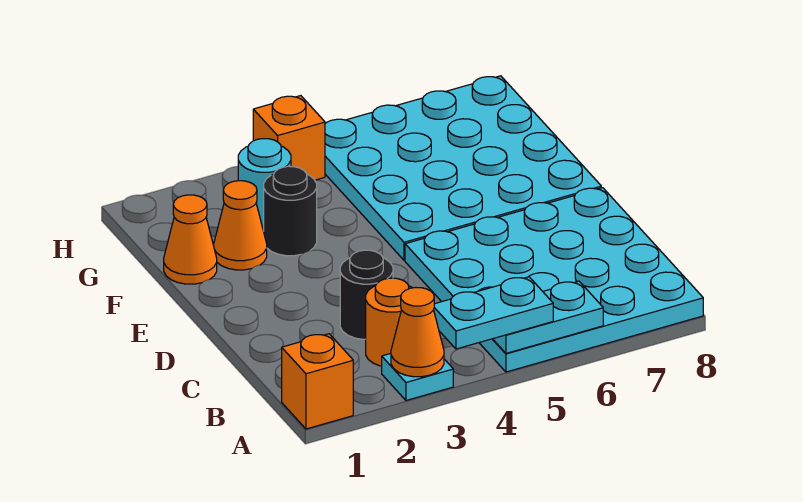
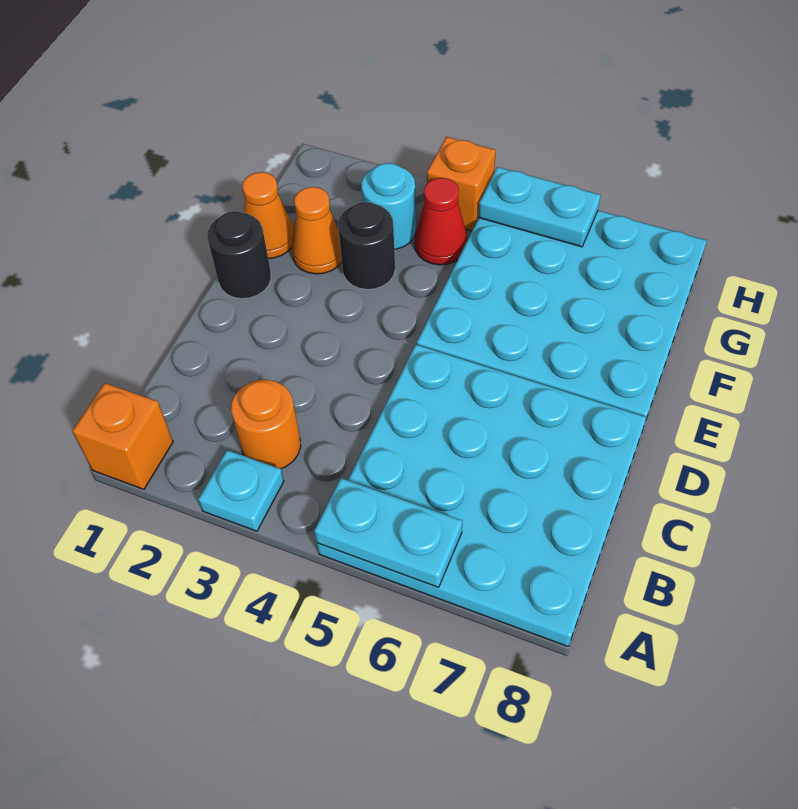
orange cone A3 level 2 -> none
cyan plate A4:A5 level 3 -> cyan plate H5:H6 level 2
black round brick C3 level 1 -> black round brick E1 level 1
none -> red cone G4 level 1

